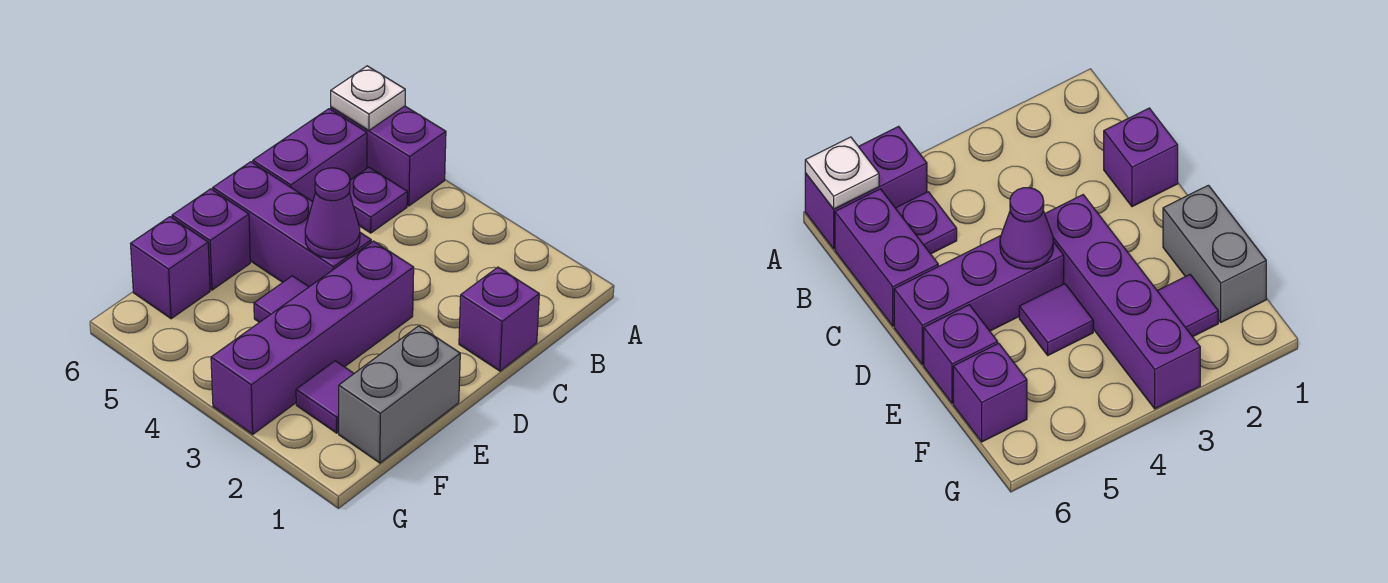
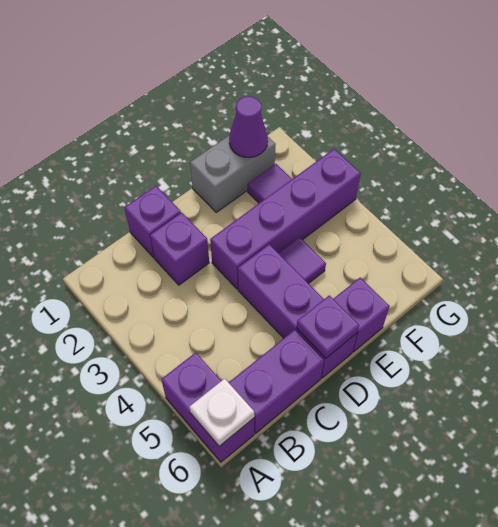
purple plate B5 level 1 -> purple plate D6 level 2
purple cone D4 level 2 -> purple cone F1 level 2
purple brick F6 level 1 -> purple brick C2 level 1

